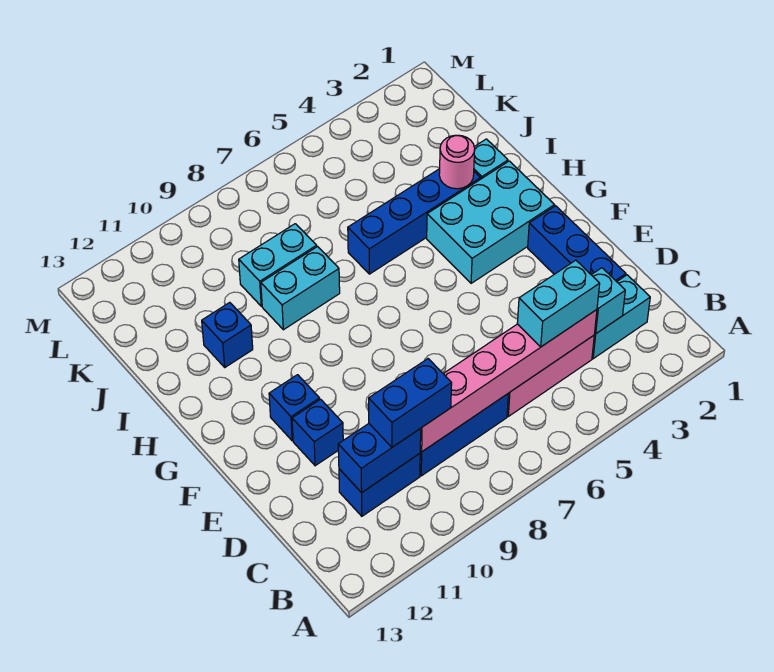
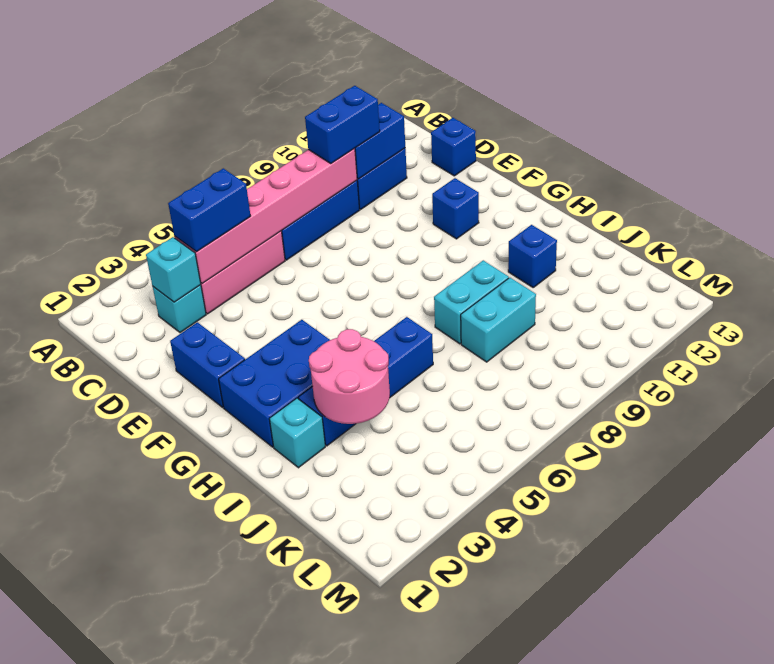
cyan brick C2:C3 level 1 -> cyan brick C3 level 1
cyan brick C4:C5 level 3 -> blue brick C4:C5 level 3
blue brick D2:F2 level 1 -> blue brick E2:F2 level 1
blue brick E11 level 1 -> blue brick D13 level 1
cyan brick G2:H4 level 1 -> blue brick G2:H4 level 1
pink round brick I3 level 2 -> pink round brick I3:J4 level 2

